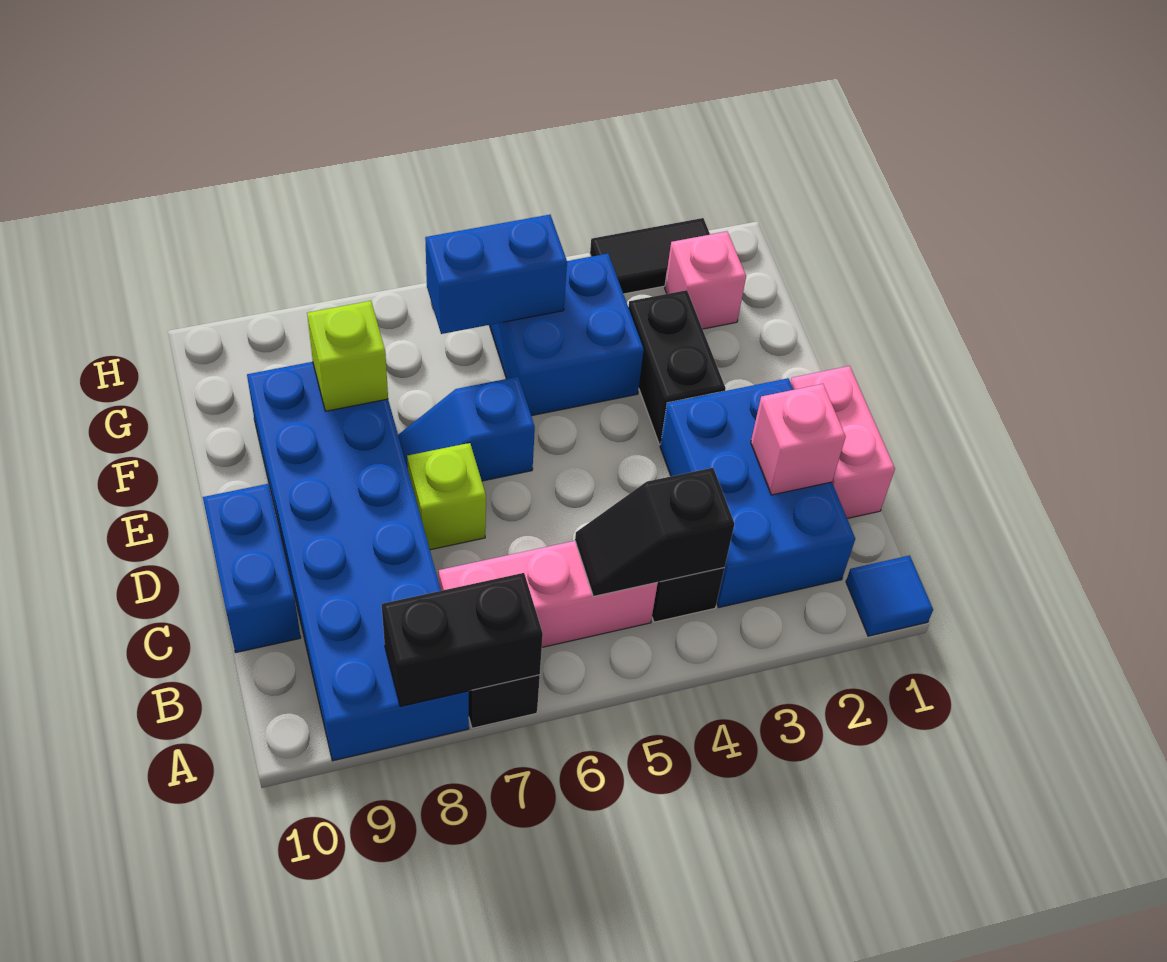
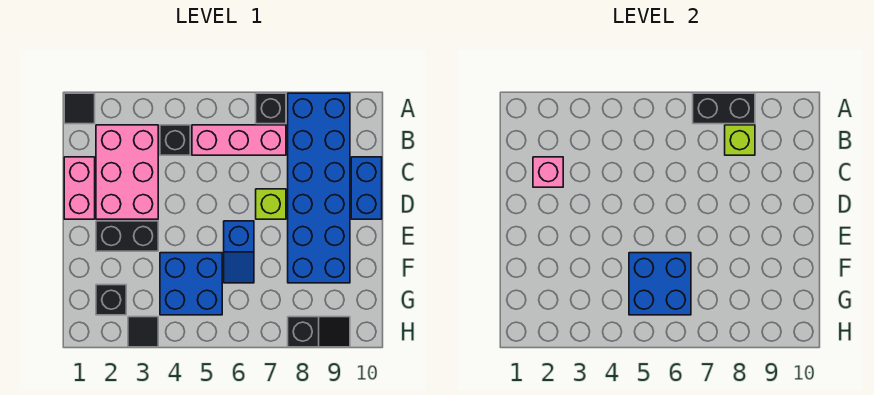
blue tile A1 level 1 -> black tile A1 level 1
blue brick B2:D3 level 1 -> pink brick B2:D3 level 1
black slope B4:B5 level 2 top 4 -> black slope H8:H9 level 1 top 8
black brick E3:F3 level 1 -> black brick E2:E3 level 1
blue slope E6:E7 level 1 top 6 -> blue slope E6:F6 level 1 top E
lime brick F8 level 2 -> lime brick B8 level 2
pink brick G2 level 1 -> black brick G2 level 1
blue brick G5:G6 level 2 -> blue brick F5:G6 level 2
black tile H2:H3 level 1 -> black tile H3 level 1

